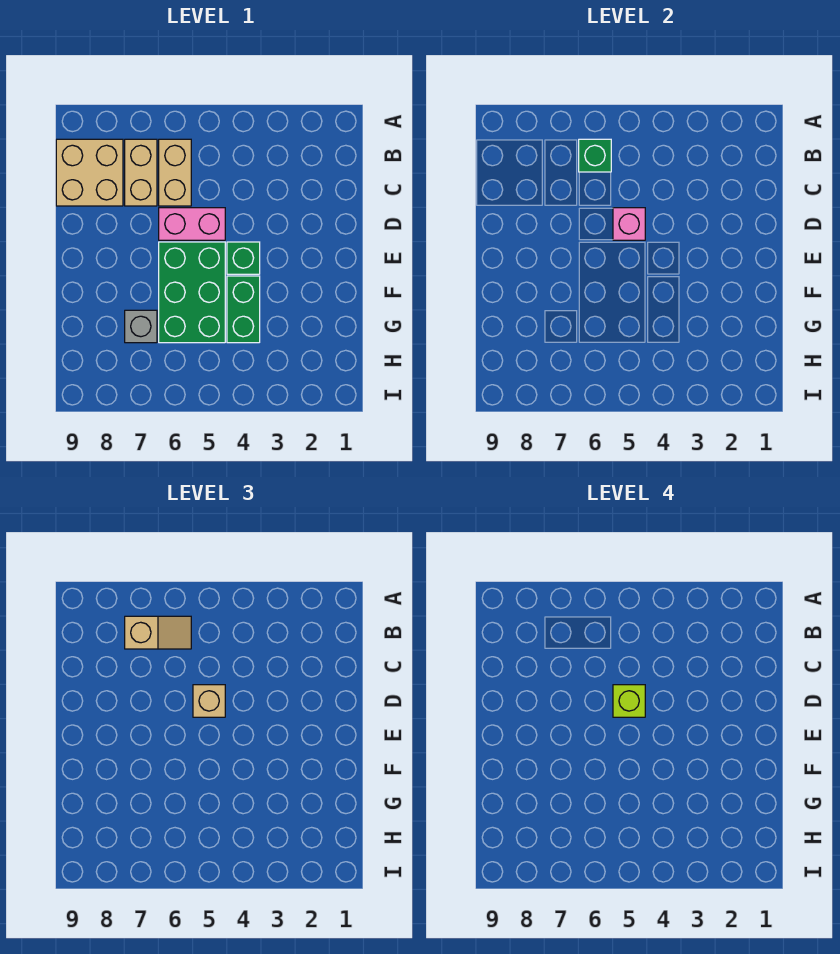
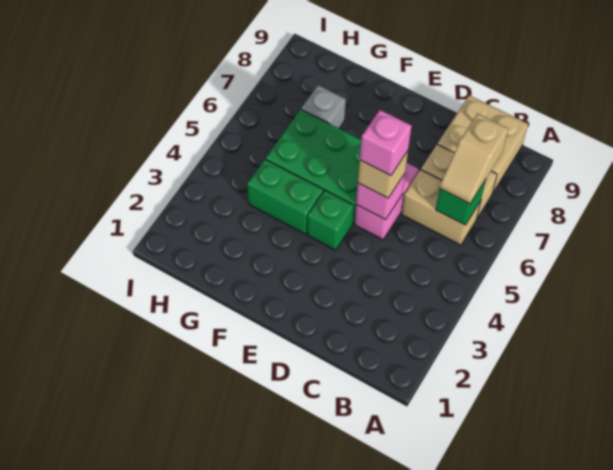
lime brick D5 level 4 -> pink brick D5 level 4

